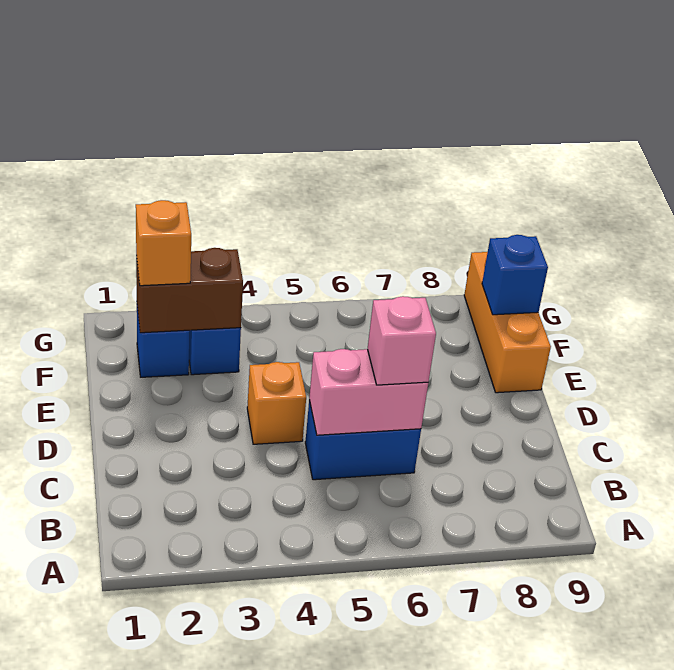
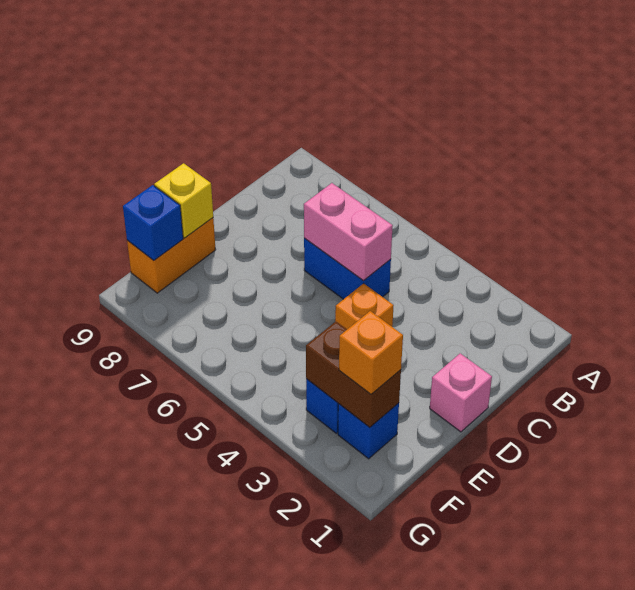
pink brick C6 level 3 -> pink brick D1 level 1
orange brick E9:G9 level 1 -> orange brick E9:F9 level 1
none -> yellow brick E9 level 2

